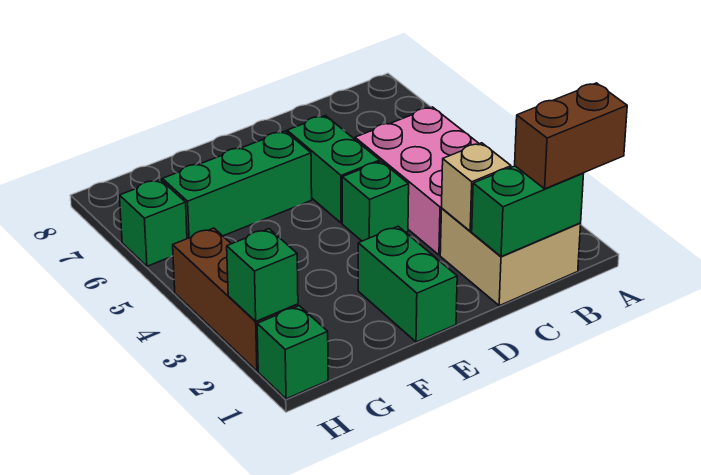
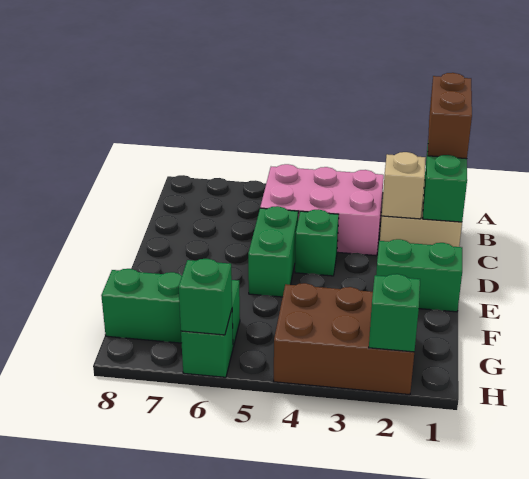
green brick D5:D6 level 1 -> green brick D5:E5 level 1
green brick E6:G6 level 1 -> green brick G6:G8 level 1
green brick H1 level 1 -> green brick H6 level 2
brown brick H2:H4 level 1 -> brown brick G2:H4 level 1

